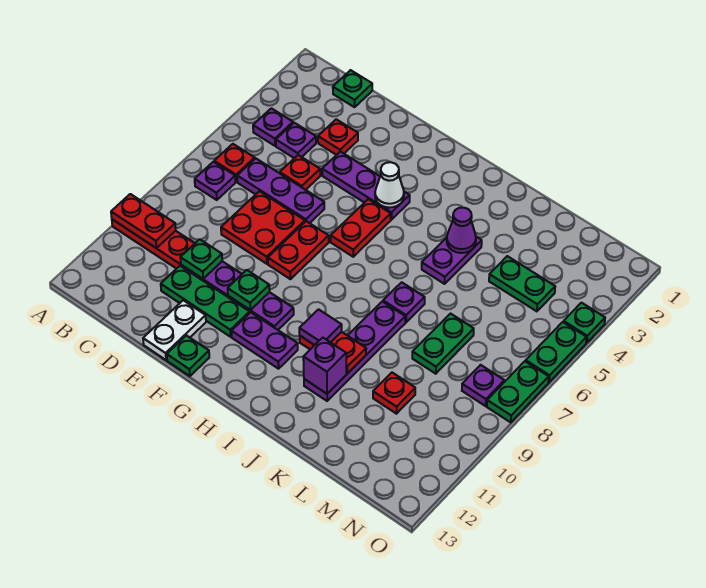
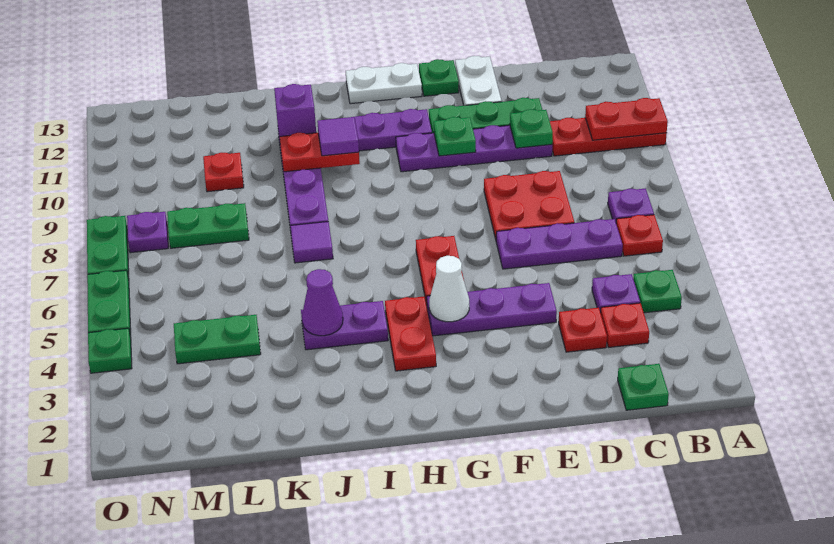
purple plate B4 level 1 -> green plate B4 level 1
red plate D5 level 1 -> red plate C3 level 1
red plate F7:F8 level 1 -> red plate H3:H4 level 1
none -> white plate G13:H13 level 1
purple plate J4:J5 level 1 -> purple plate I4:J4 level 1
purple plate J7 level 1 -> purple tile J7 level 1
green plate L7:L8 level 1 -> green plate L8:M8 level 1

